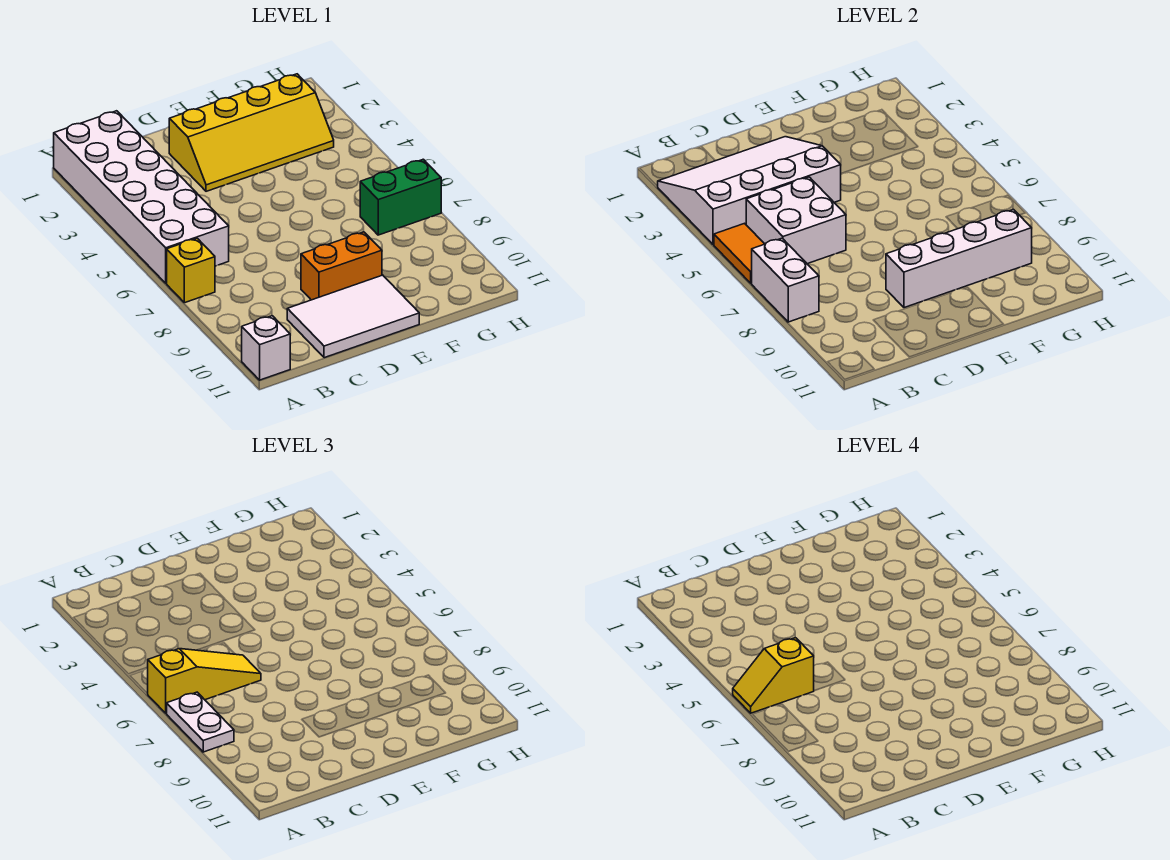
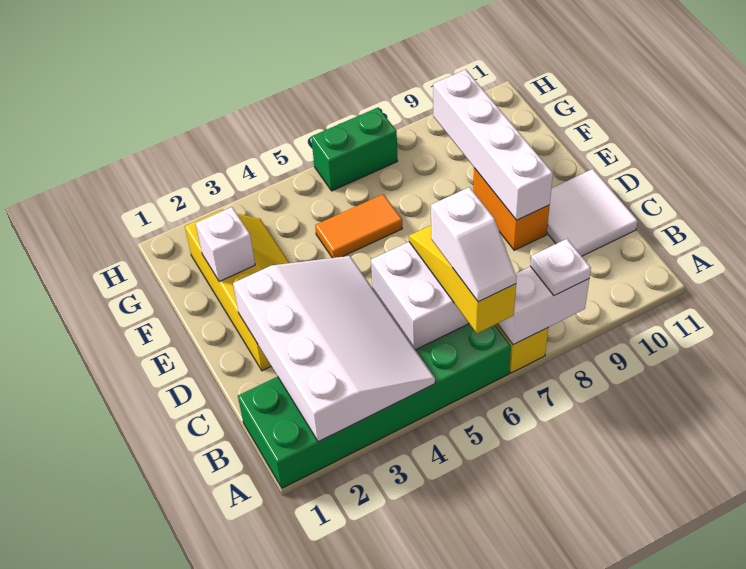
white brick A1:B6 level 1 -> green brick A1:B6 level 1
white slope A2:D4 level 2 top 4 -> white slope A2:D4 level 2 top 2
orange tile A5:A6 level 2 -> orange tile F5:F6 level 1
yellow slope A6:B6 level 4 top B -> white slope A6:B6 level 4 top B
white plate A7:A8 level 3 -> white plate A8 level 3
white brick A11 level 1 -> white brick F2 level 2
white tile C10:E11 level 1 -> white tile C10:D11 level 1
green brick G7:H7 level 1 -> green brick H6:H7 level 1

